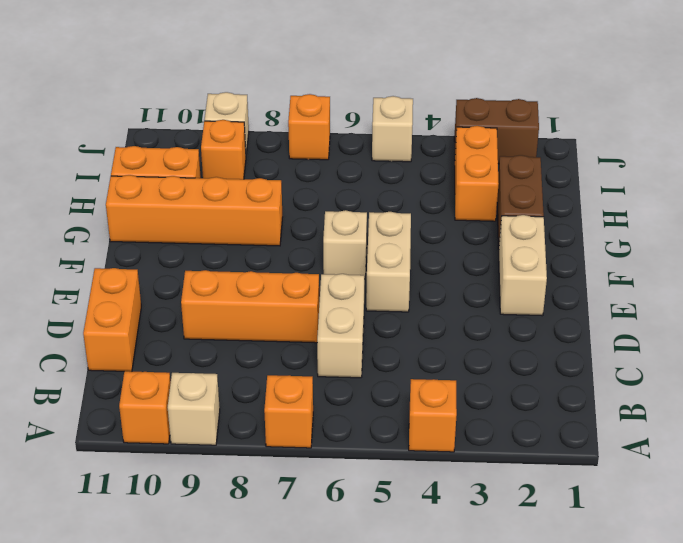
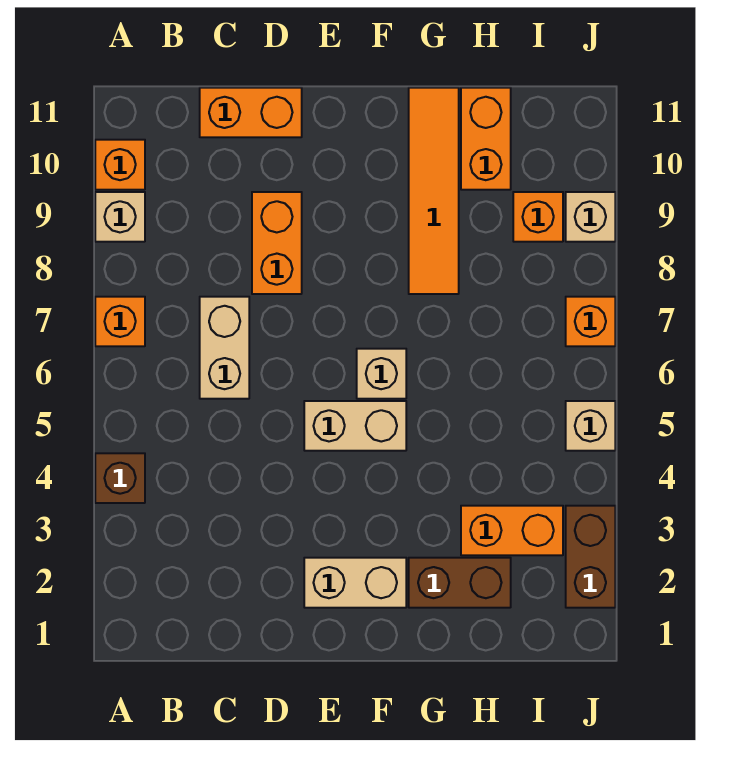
orange brick A4 level 1 -> brown brick A4 level 1
tan brick C6:D6 level 1 -> tan brick C6:C7 level 1
orange brick D7:D9 level 1 -> orange brick D8:D9 level 1
orange brick G8:G11 level 1 -> orange tile G8:G11 level 1

